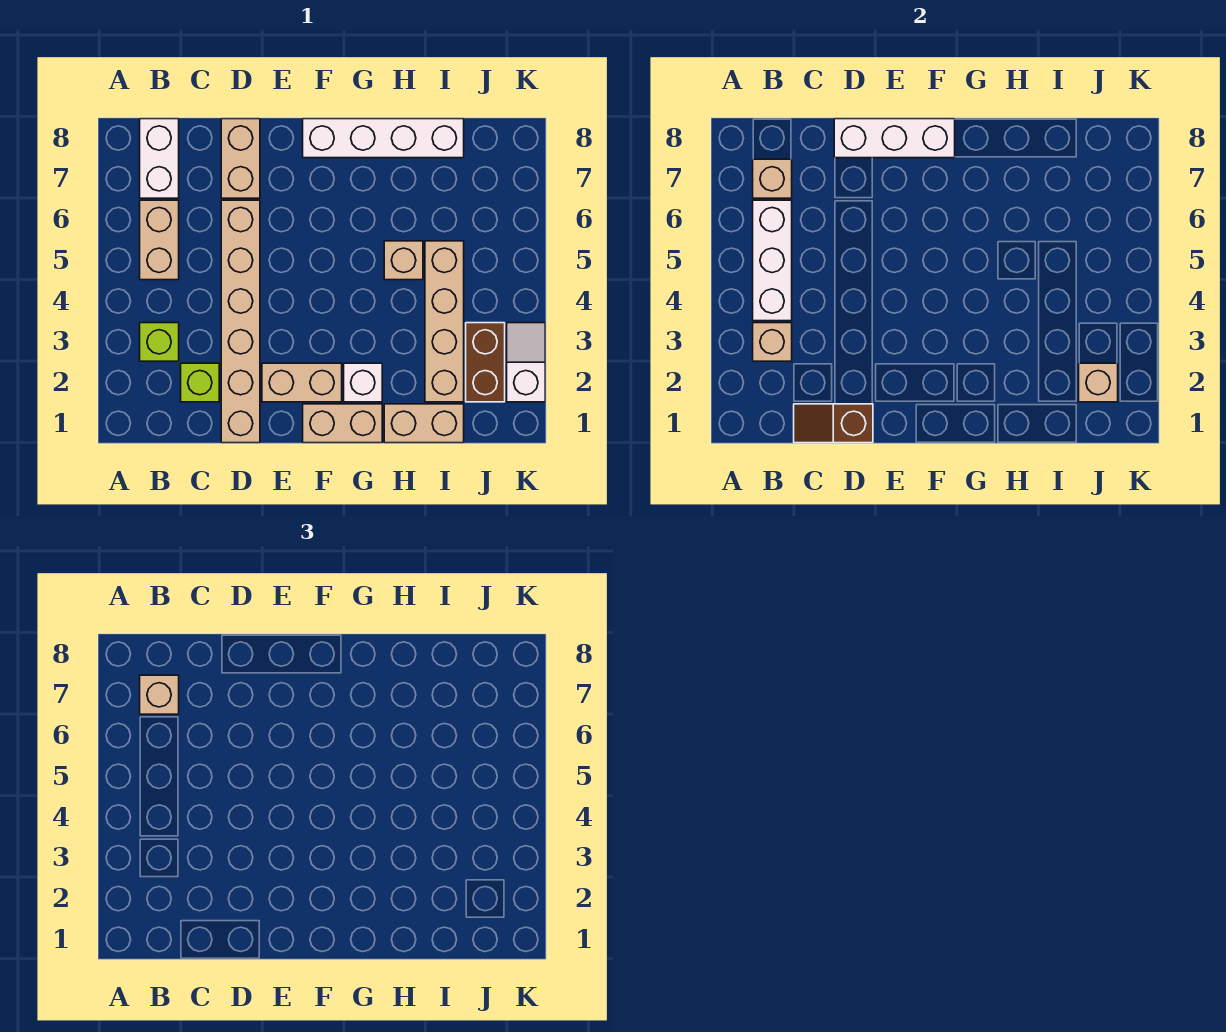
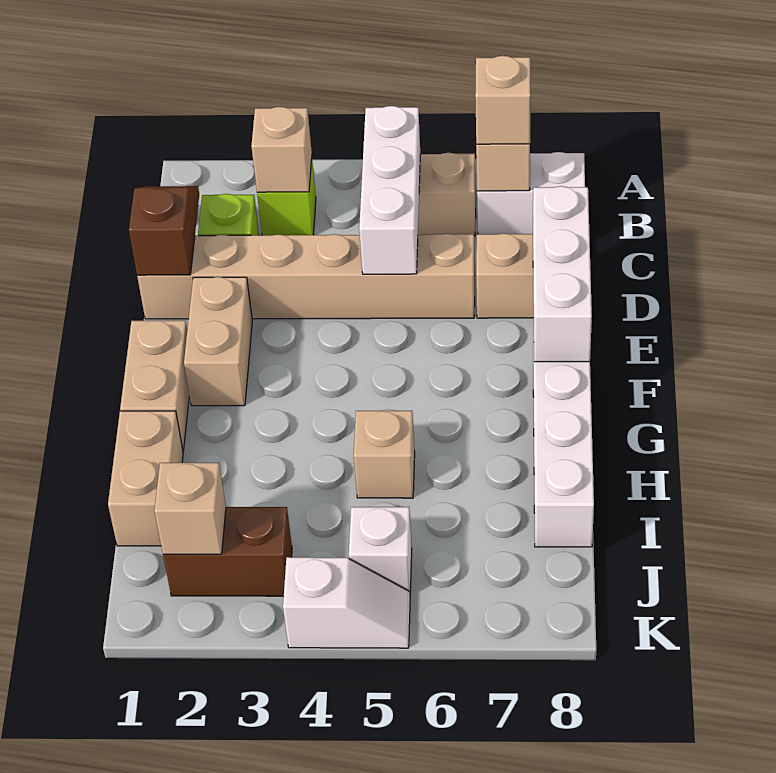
white brick B4:B6 level 2 -> white brick B5:D5 level 2
white brick G2 level 1 -> white brick J5 level 1
tan brick I2:I5 level 1 -> none
white slope K2:K3 level 1 top 2 -> white slope K4:K5 level 1 top 4

